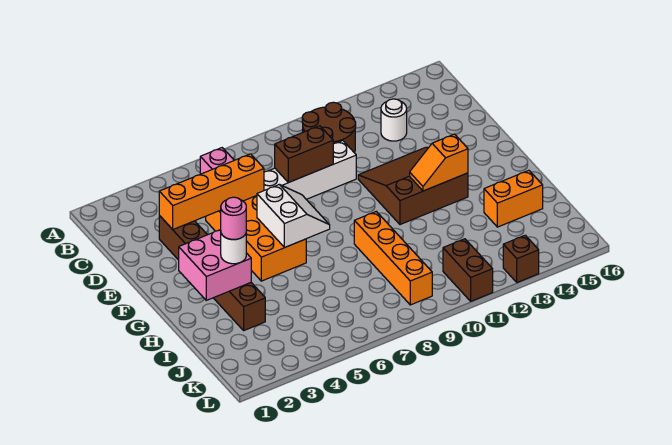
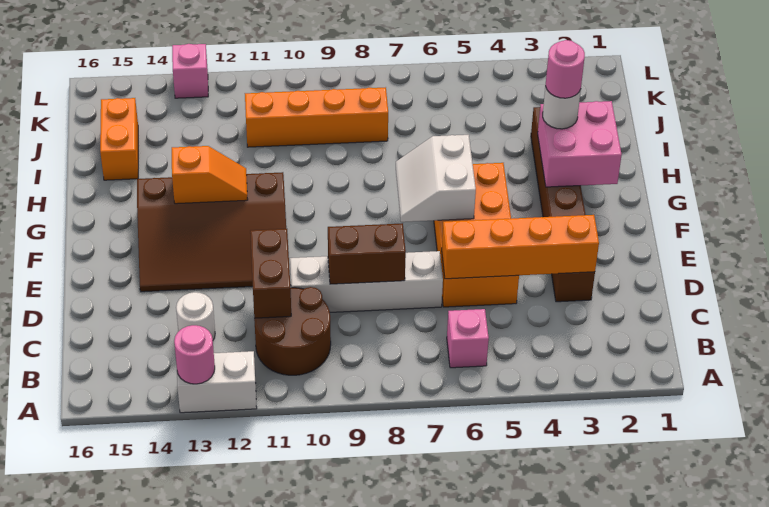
none -> white brick A12:A13 level 1
none -> pink round brick A13 level 2
brown slope E11:G13 level 1 top G -> brown slope E11:G14 level 1 top G
orange brick H9:K9 level 1 -> orange brick J8:J11 level 1
orange brick I14:I15 level 1 -> orange brick I15:J15 level 1
brown brick K11:L11 level 1 -> brown brick C11:D11 level 2
brown brick L13 level 1 -> pink brick L13 level 1

